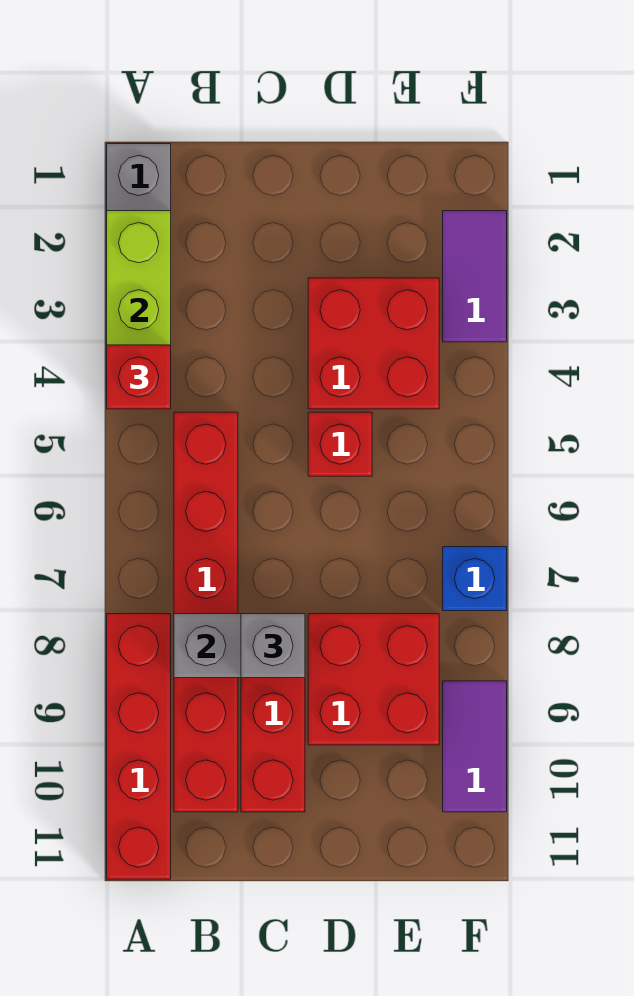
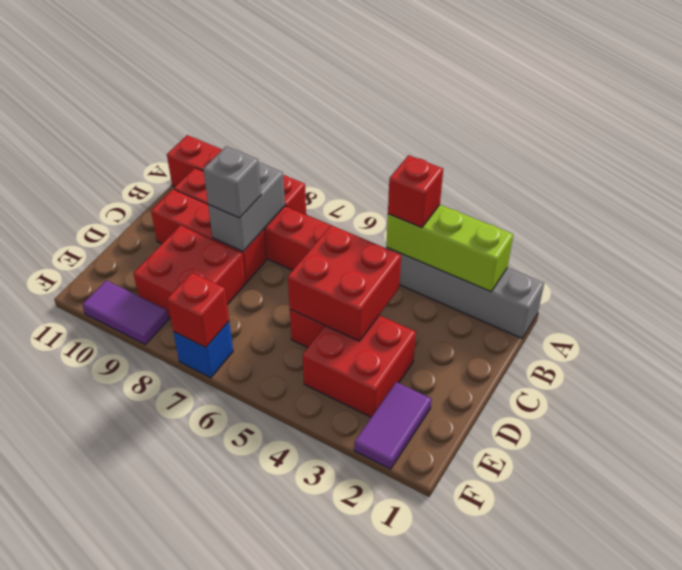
none -> red brick C4:D5 level 2
purple tile F2:F3 level 1 -> purple tile E2:F2 level 1
none -> red brick F7 level 2

